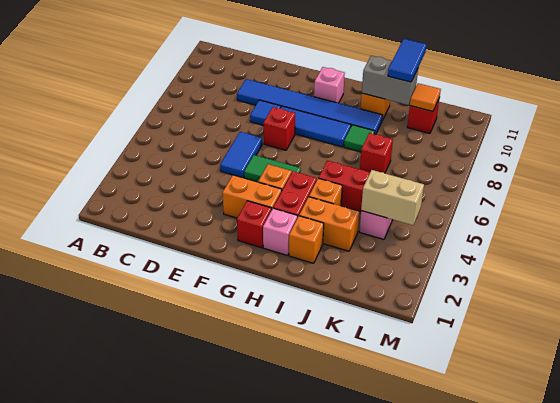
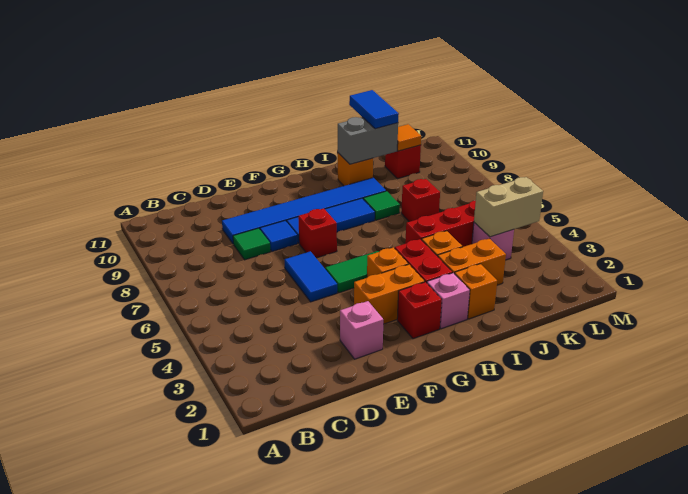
none -> green tile D8 level 1
pink brick G10 level 1 -> pink brick E2 level 1

